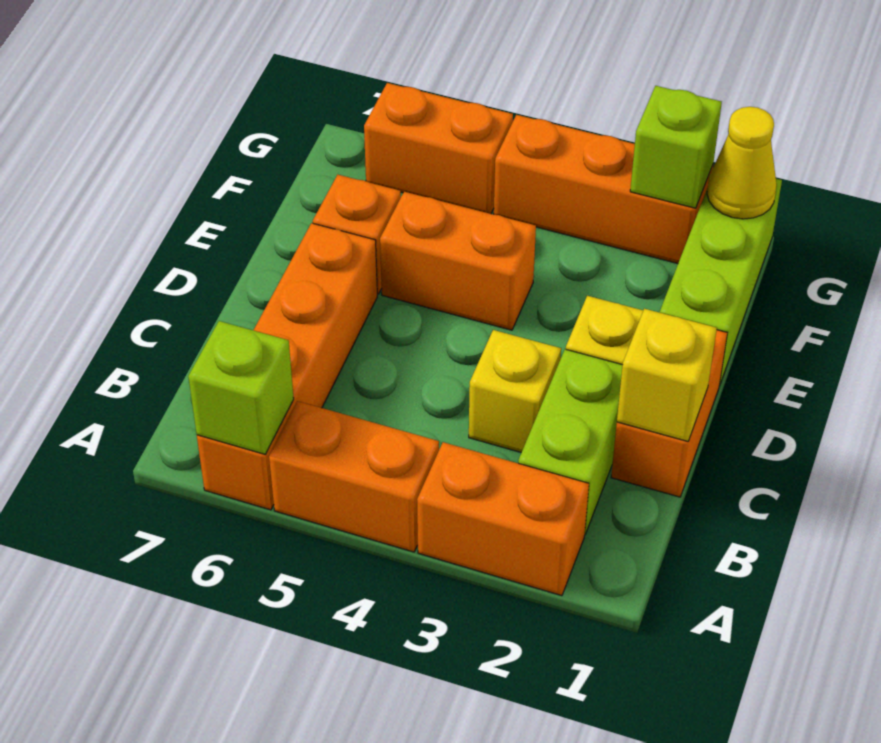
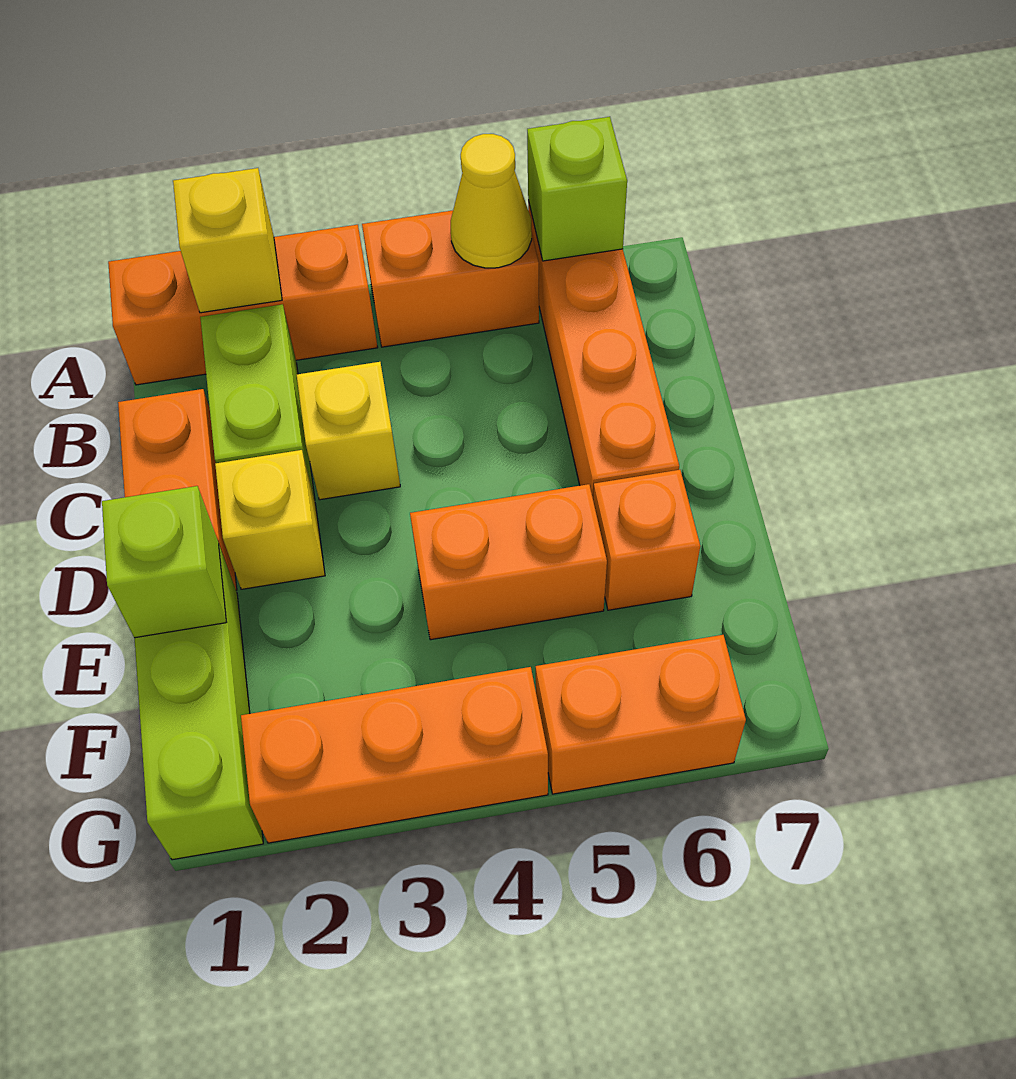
orange brick A2:A3 level 1 -> orange brick A1:A3 level 1
yellow brick C1 level 2 -> yellow brick A2 level 2
yellow cone G1 level 2 -> yellow cone A5 level 2
lime brick G2 level 2 -> lime brick E1 level 2

